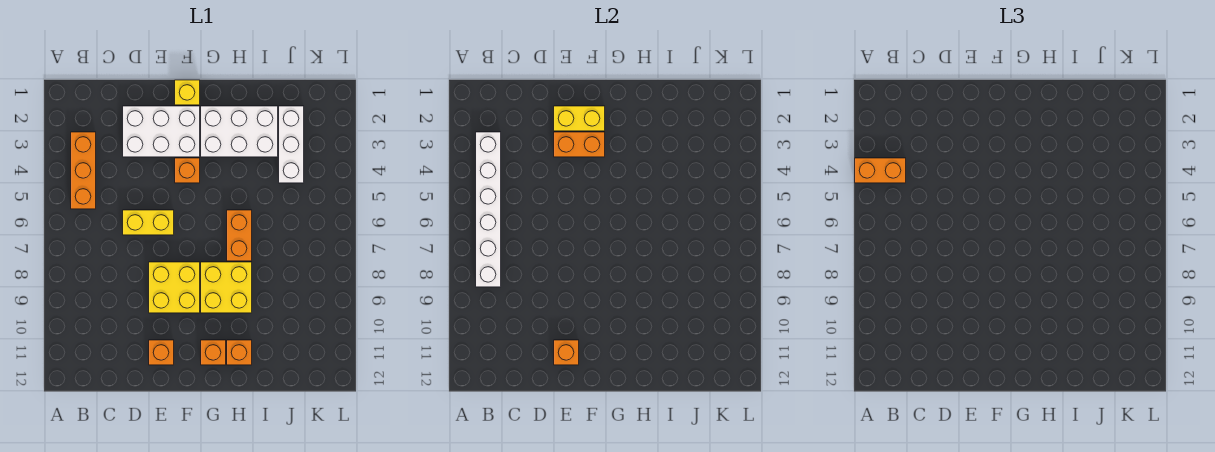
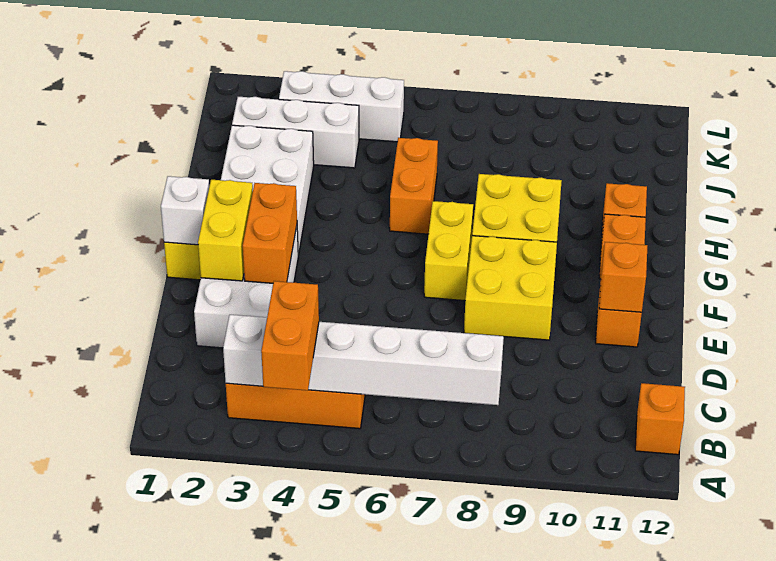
yellow brick D6:E6 level 1 -> yellow brick F7:G7 level 1
none -> white brick F1 level 2
orange brick F4 level 1 -> orange brick B12 level 1
orange brick H6:H7 level 1 -> orange brick H6:I6 level 1
none -> white brick K3:K5 level 1

